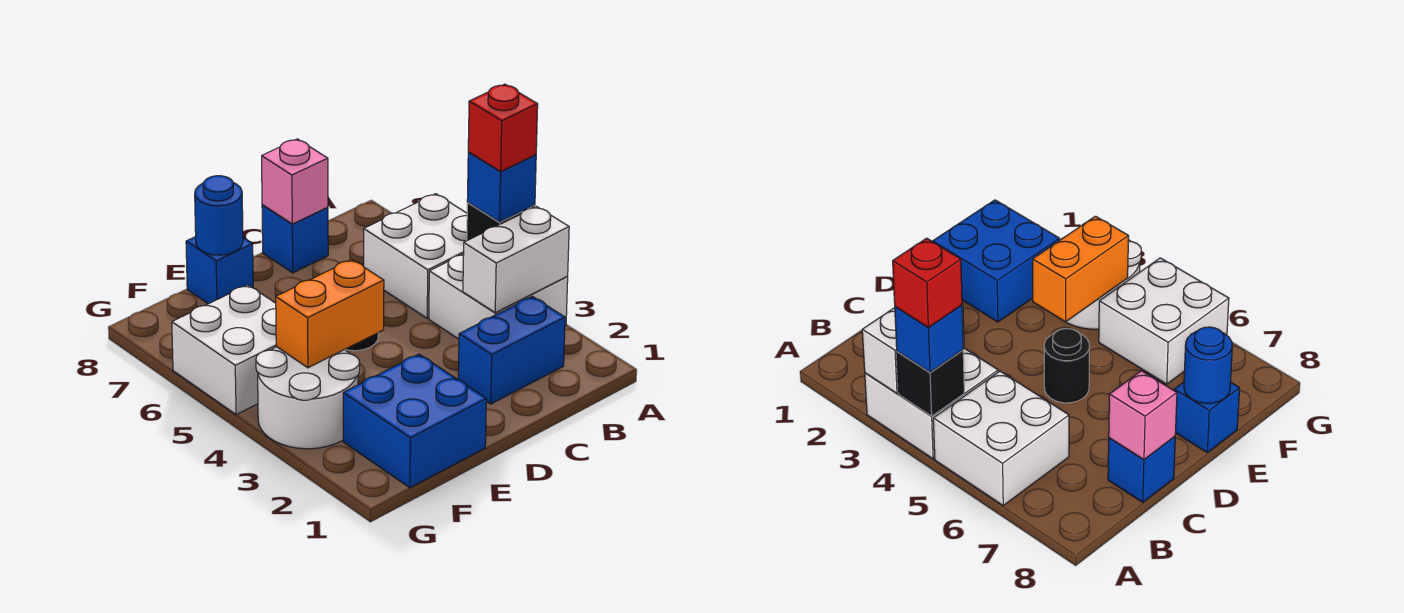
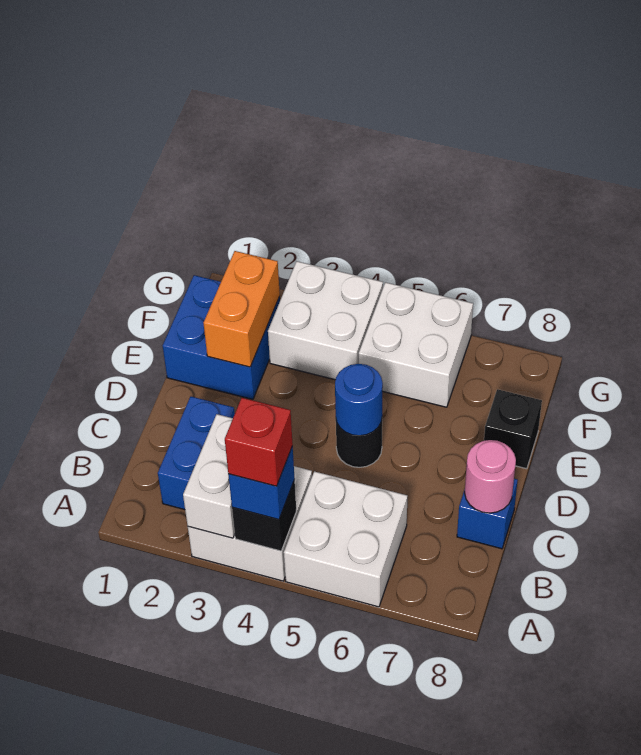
pink brick C8 level 2 -> pink round brick C8 level 2
orange brick E4:F4 level 2 -> orange brick E2:F2 level 2
blue brick E8 level 1 -> black brick E8 level 1
blue round brick E8 level 2 -> blue round brick D5 level 2
white round brick F3:G4 level 1 -> white brick F3:G4 level 1

